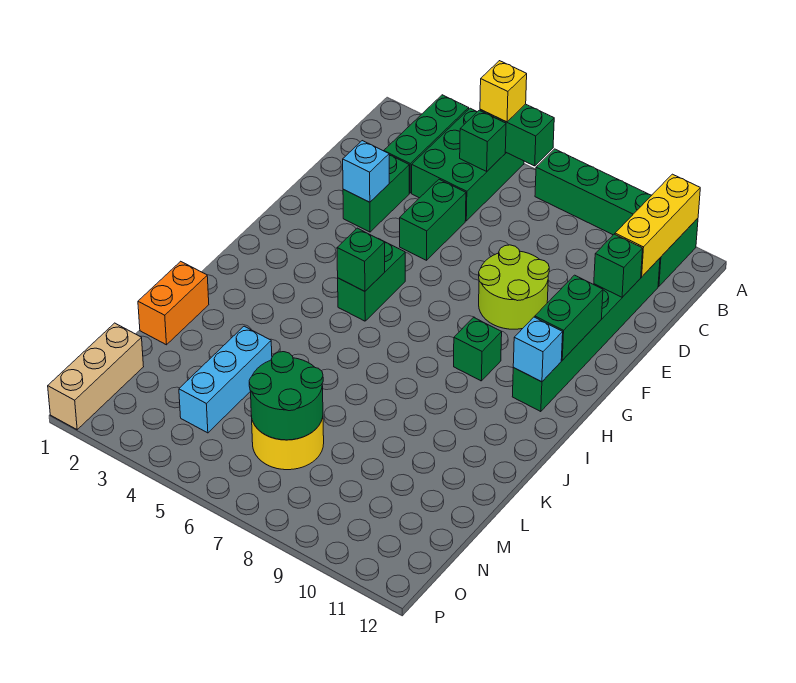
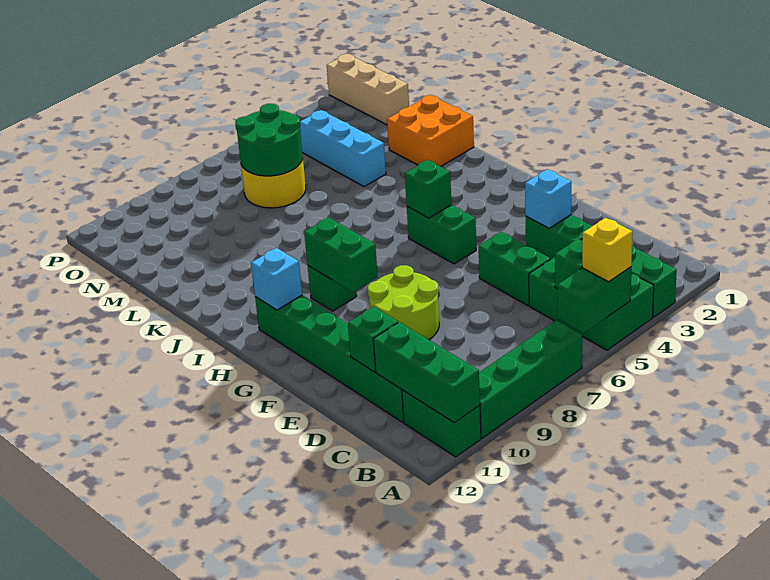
yellow brick A11:C11 level 2 -> green brick A11:C11 level 2
green brick F11:G11 level 2 -> green brick G9:H9 level 2
orange brick K1:L1 level 1 -> orange brick K1:L2 level 1

